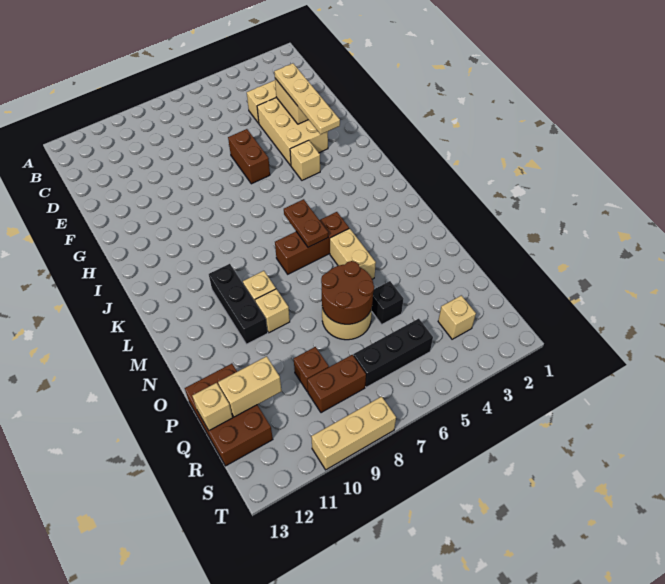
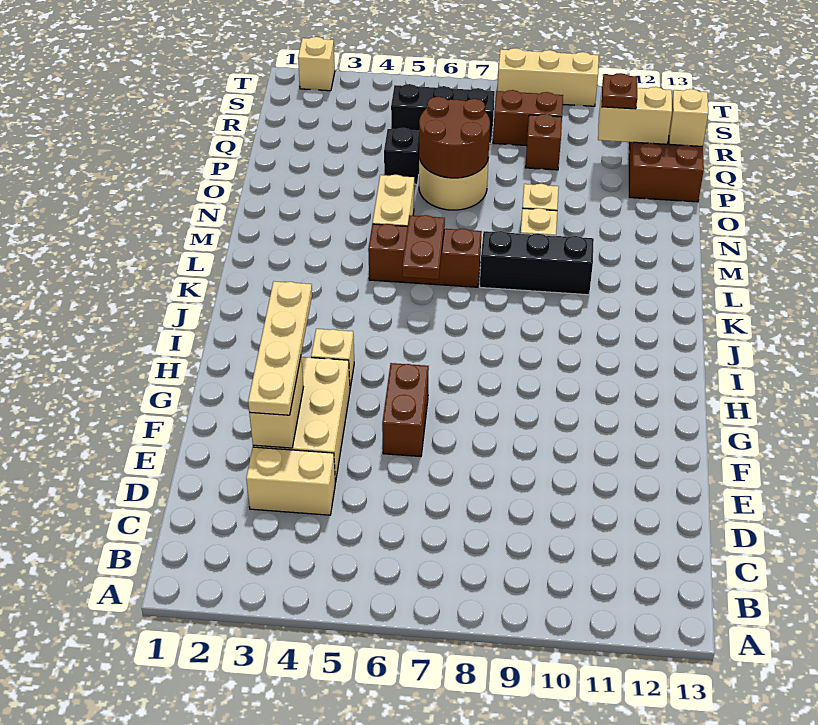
black brick L10:N10 level 1 -> black brick L8:L10 level 1
none -> brown plate Q11 level 3
tan brick R3 level 1 -> tan brick T2 level 1

